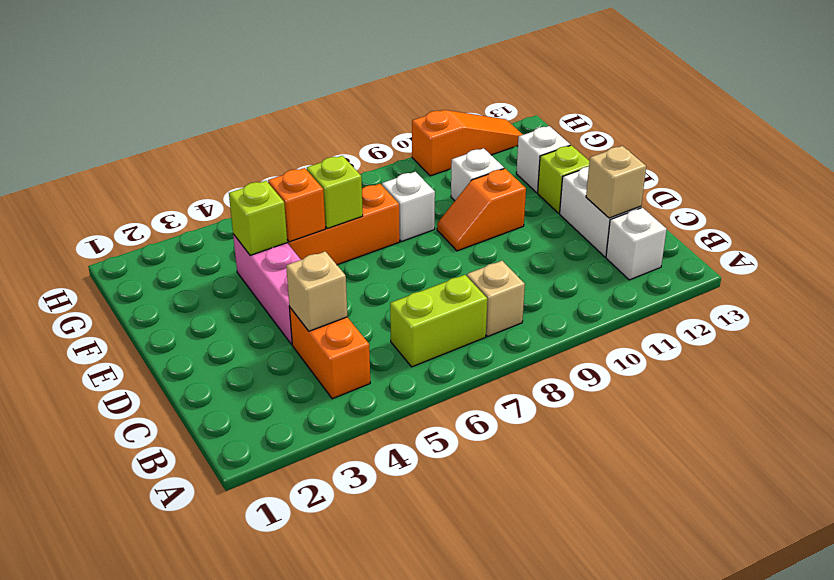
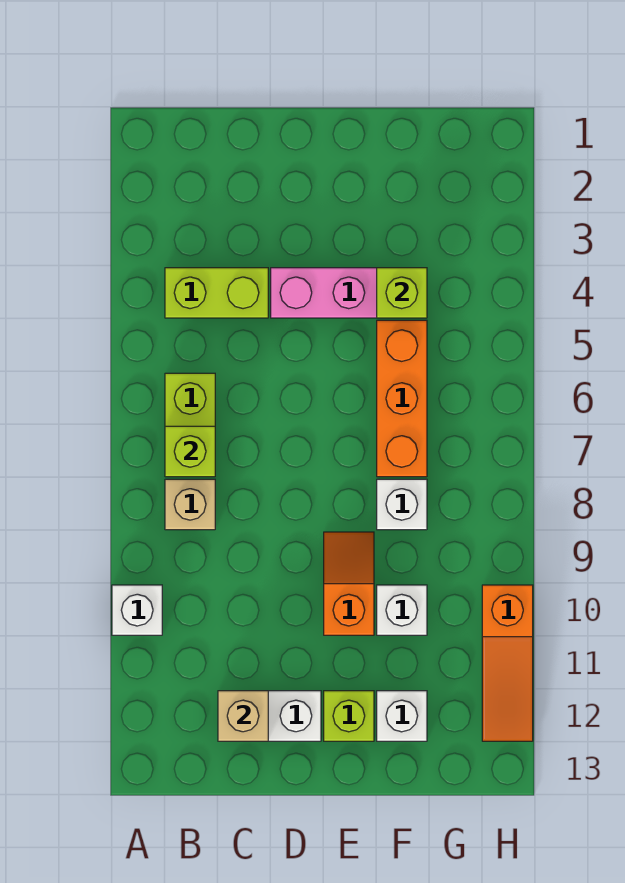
orange brick B4:C4 level 1 -> lime brick B4:C4 level 1
white brick B12 level 1 -> white brick A10 level 1
tan brick C4 level 2 -> none
orange brick F5 level 2 -> none
lime brick F6 level 2 -> lime brick B7 level 2

